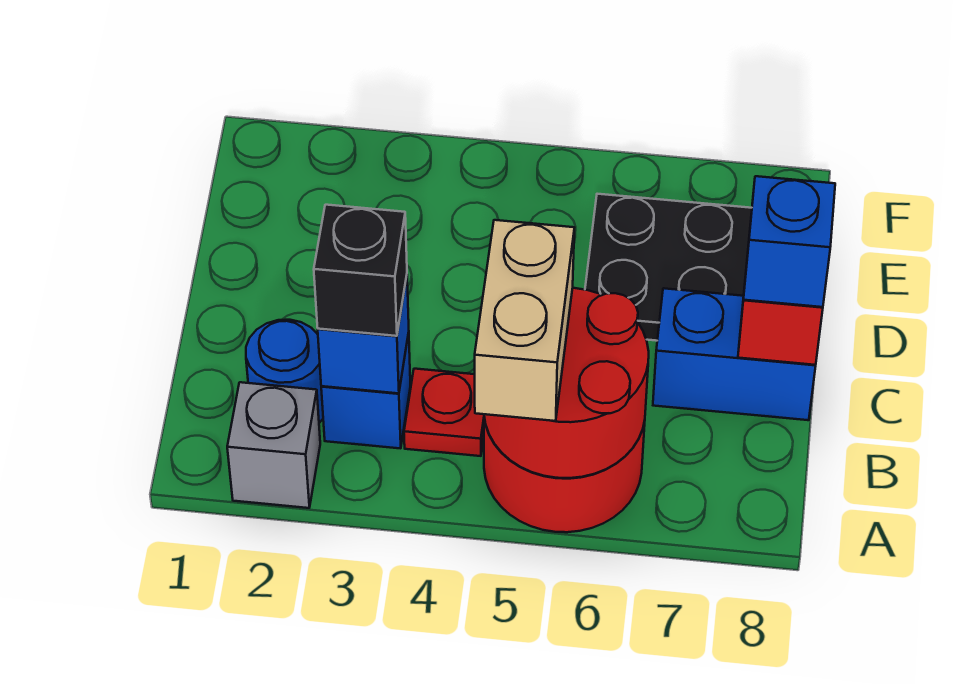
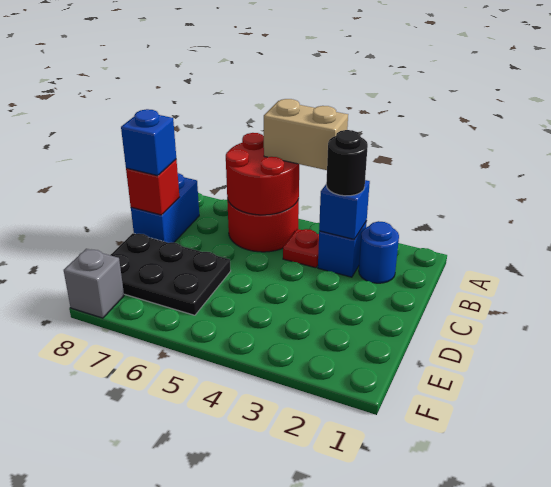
grey brick A2 level 1 -> grey brick F8 level 1
tan brick A5:B5 level 3 -> tan brick A4:A5 level 3
black brick B3 level 3 -> black round brick B3 level 3
blue brick C7:C8 level 1 -> blue brick B8:C8 level 1

